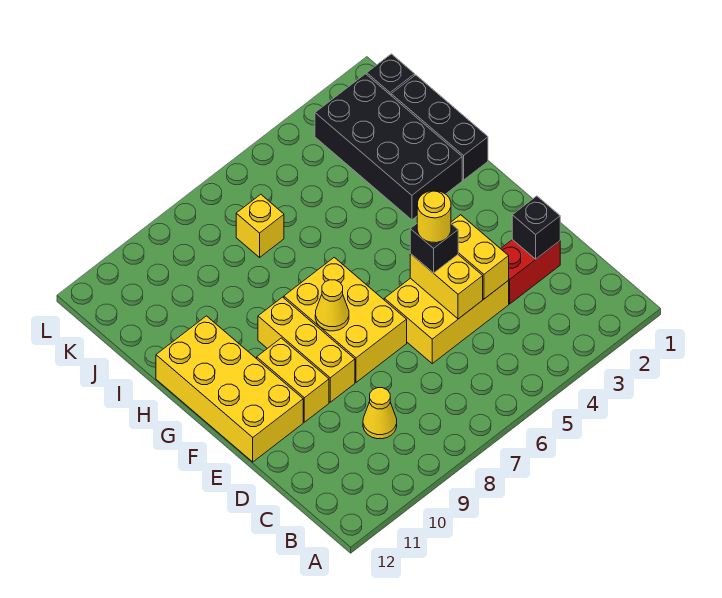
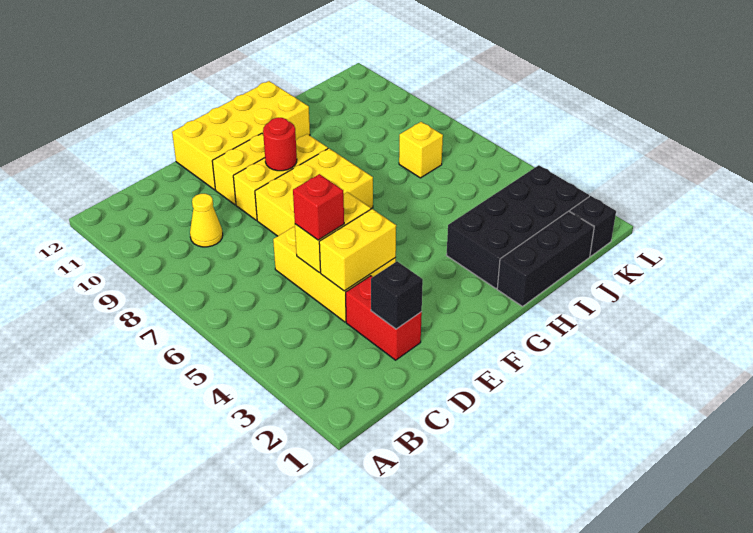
none -> red brick D5 level 3
black brick E5 level 3 -> none
yellow round brick E5 level 4 -> none
yellow cone F8 level 2 -> none
none -> red round brick F9 level 2

